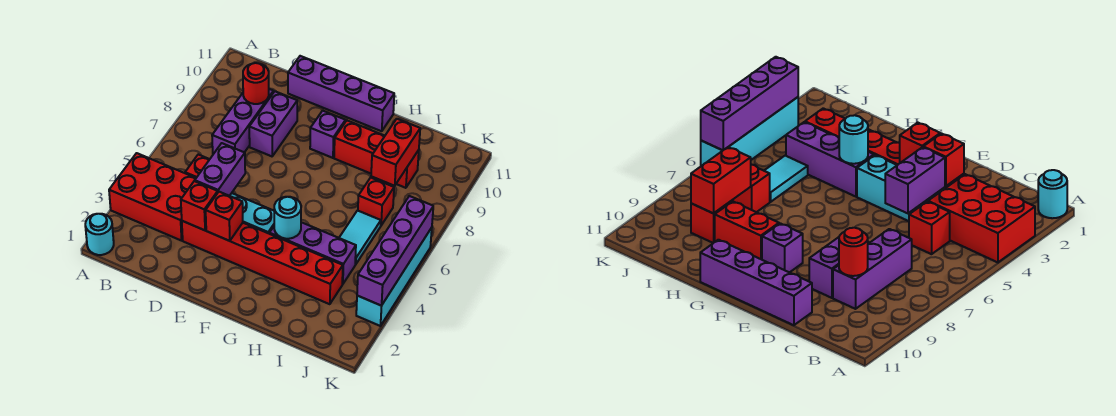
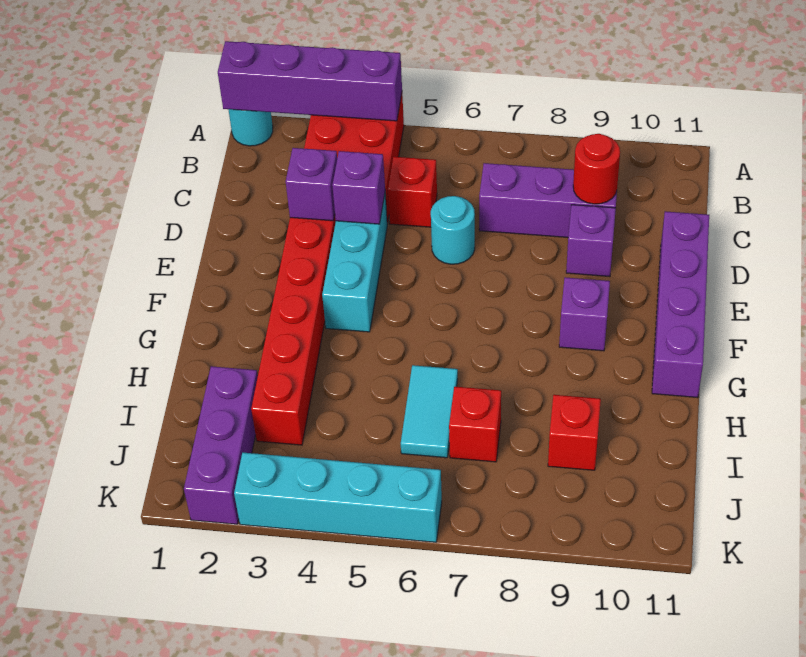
red brick D3 level 2 -> purple brick D3 level 2
purple brick D4:D5 level 2 -> purple brick D4 level 2
purple brick D8:D9 level 1 -> purple brick D9 level 1
red brick E3 level 2 -> none
purple brick G4:I4 level 1 -> purple brick I2:K2 level 1
cyan round brick G4 level 2 -> cyan round brick D6 level 1
red brick G9:H9 level 1 -> none
cyan tile I5:I6 level 1 -> cyan tile H6:I6 level 1
red brick I8:I9 level 2 -> none
purple brick K3:K6 level 2 -> purple brick A1:A4 level 2

